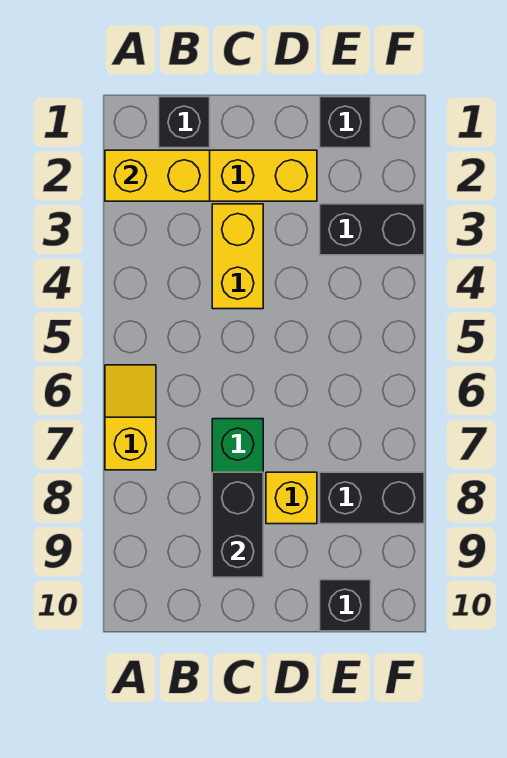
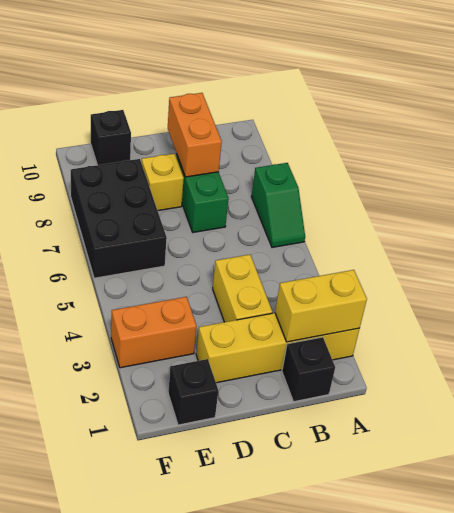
yellow slope A6:A7 level 1 top 7 -> green slope A6:A7 level 1 top 7
black brick C8:C9 level 2 -> orange brick C8:C9 level 2
black brick E3:F3 level 1 -> orange brick E3:F3 level 1
black brick E8:F8 level 1 -> black brick E6:F8 level 1

